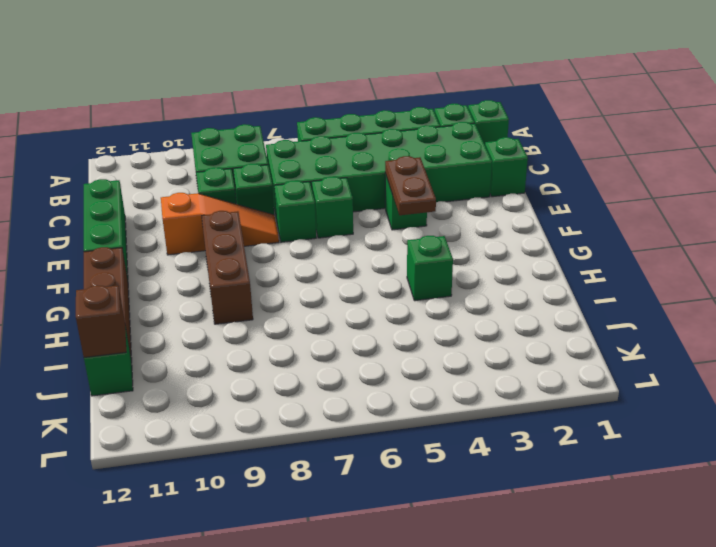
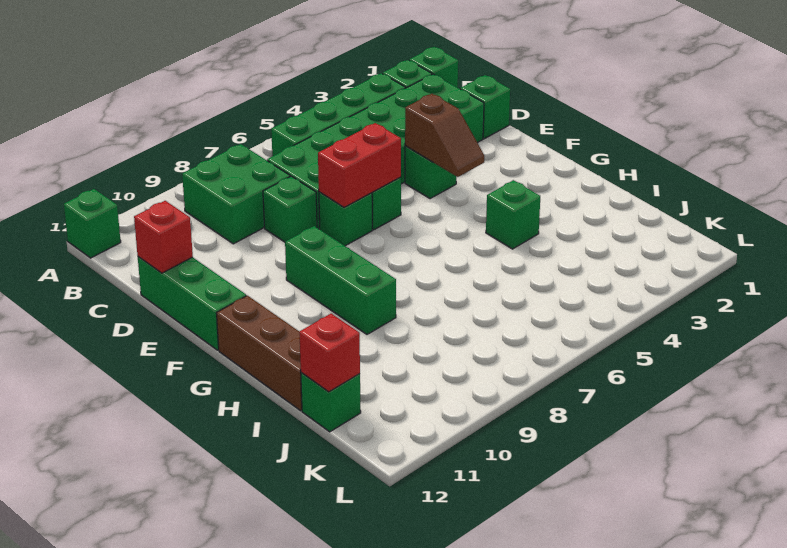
green brick D9 level 1 -> green brick A12 level 1
none -> red brick D12 level 2
brown plate E4:F4 level 2 -> brown slope E4:F4 level 2 top E
none -> red brick E6:E7 level 2
orange slope E8:E10 level 1 top 10 -> none
brown brick F9:H9 level 1 -> green brick F9:H9 level 1
brown brick J12 level 2 -> red brick J12 level 2

